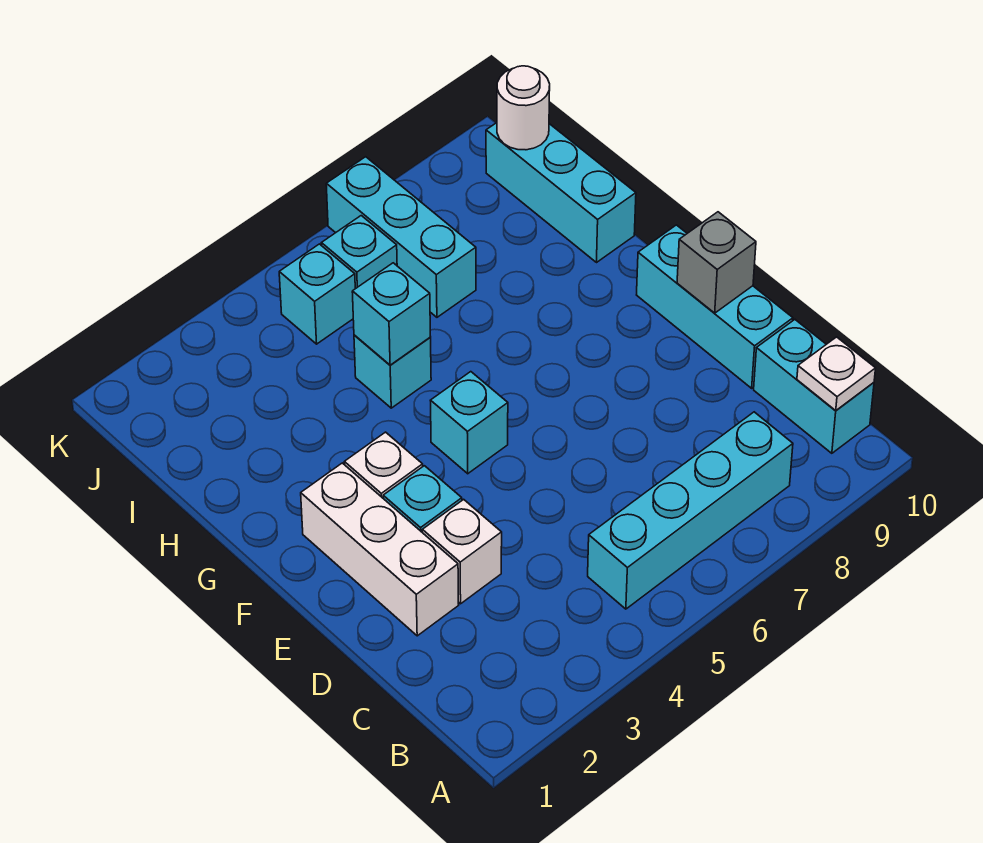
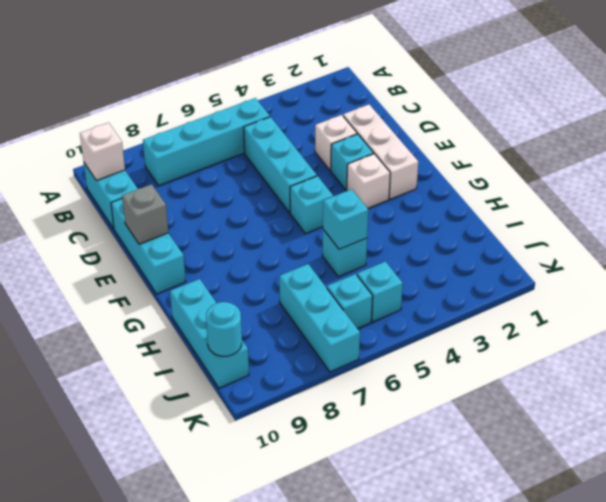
white plate B10 level 2 -> white brick B10 level 2
none -> cyan brick C5:E5 level 1
white round brick J10 level 2 -> cyan round brick J10 level 2

